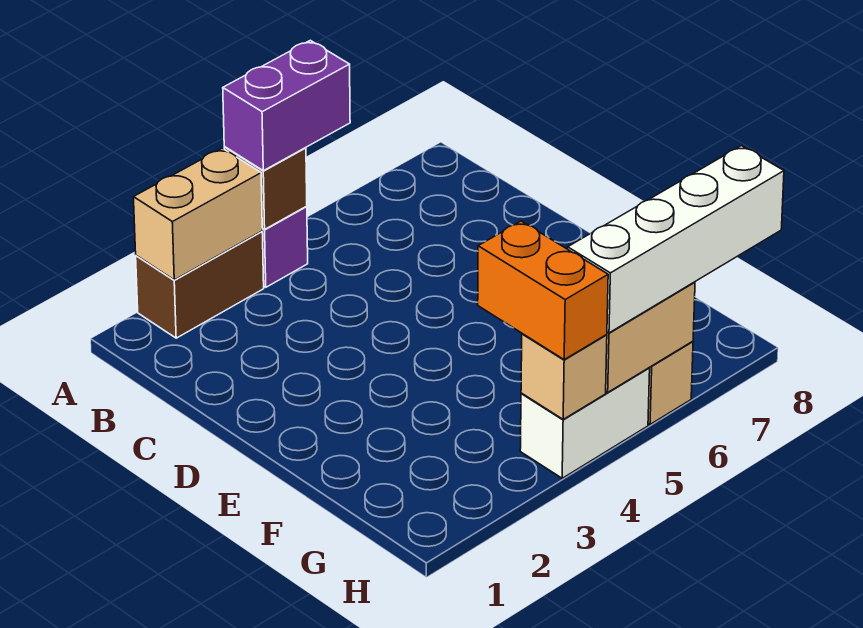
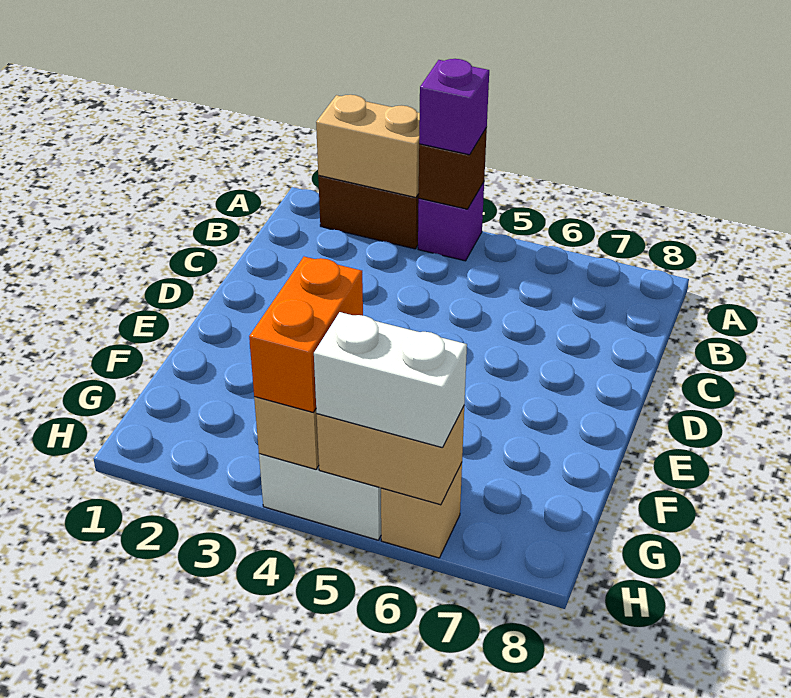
purple brick A4:A5 level 3 -> purple brick A4 level 3
white brick H5:H8 level 3 -> white brick H5:H6 level 3

